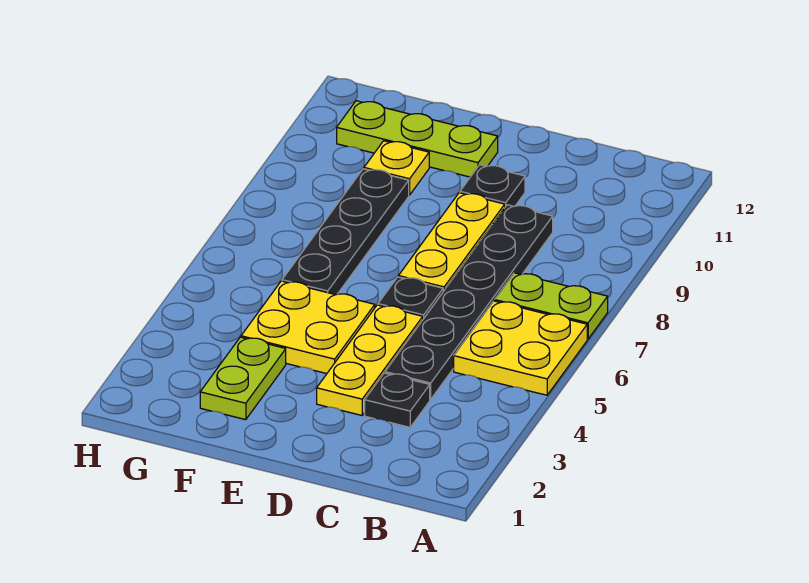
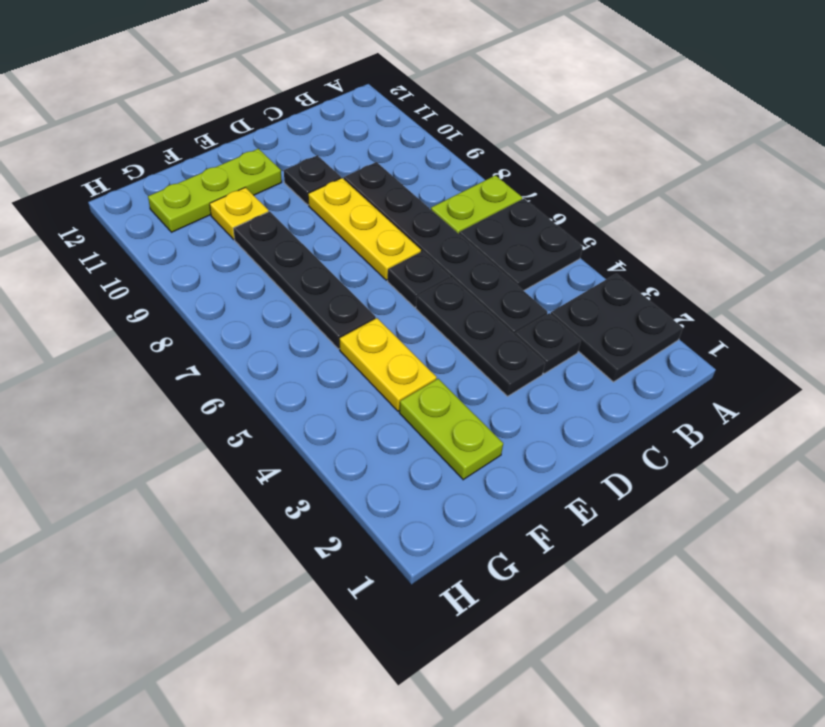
none -> black plate A2:B3 level 1
yellow plate A5:B6 level 1 -> black plate A5:B6 level 1
yellow plate D3:D5 level 1 -> black plate D3:D5 level 1
yellow plate E4:F5 level 1 -> yellow plate F4:F5 level 1

